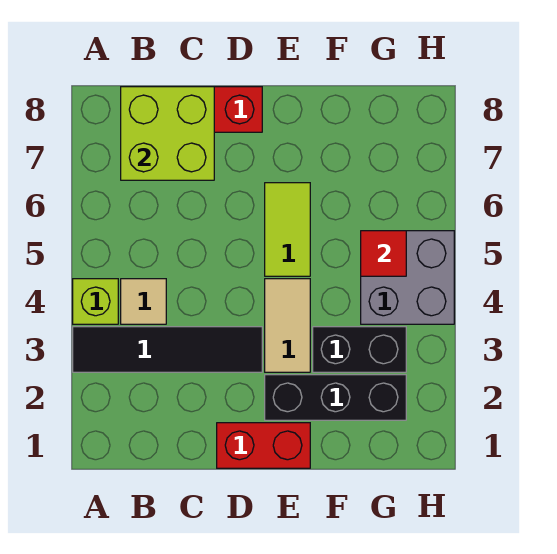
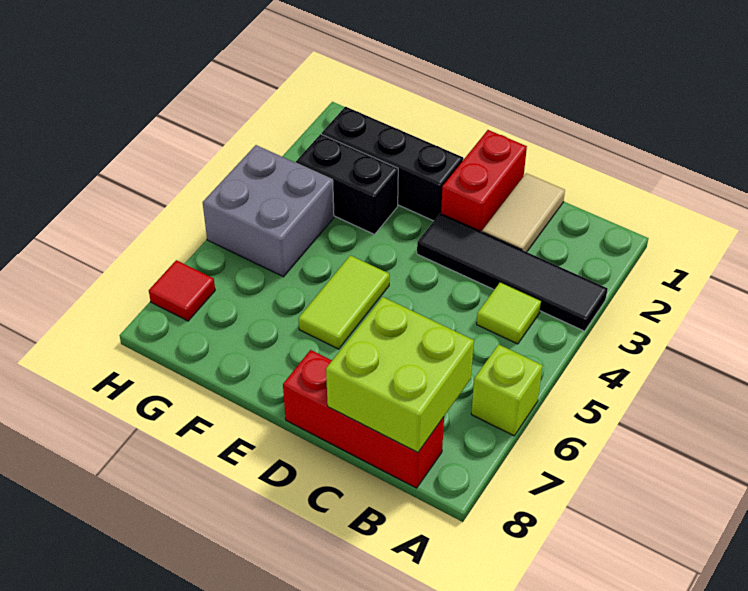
lime brick A4 level 1 -> lime brick A6 level 1
tan tile B4 level 1 -> lime tile B4 level 1
red brick D1:E1 level 1 -> red brick D1:D2 level 1
tan tile E3:E4 level 1 -> tan tile C1:C2 level 1
red tile G5 level 2 -> red tile H7 level 1

